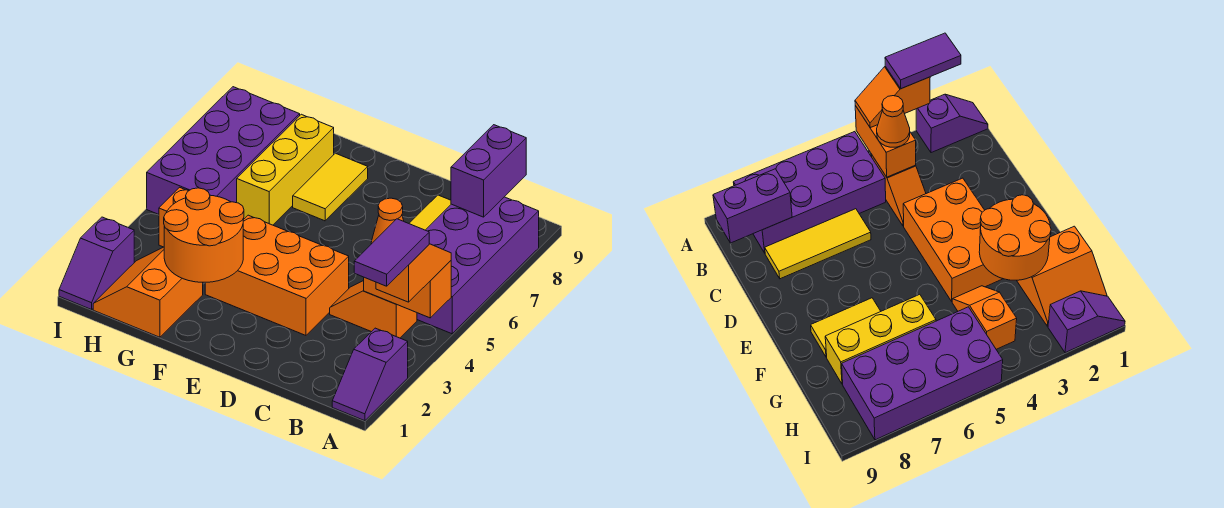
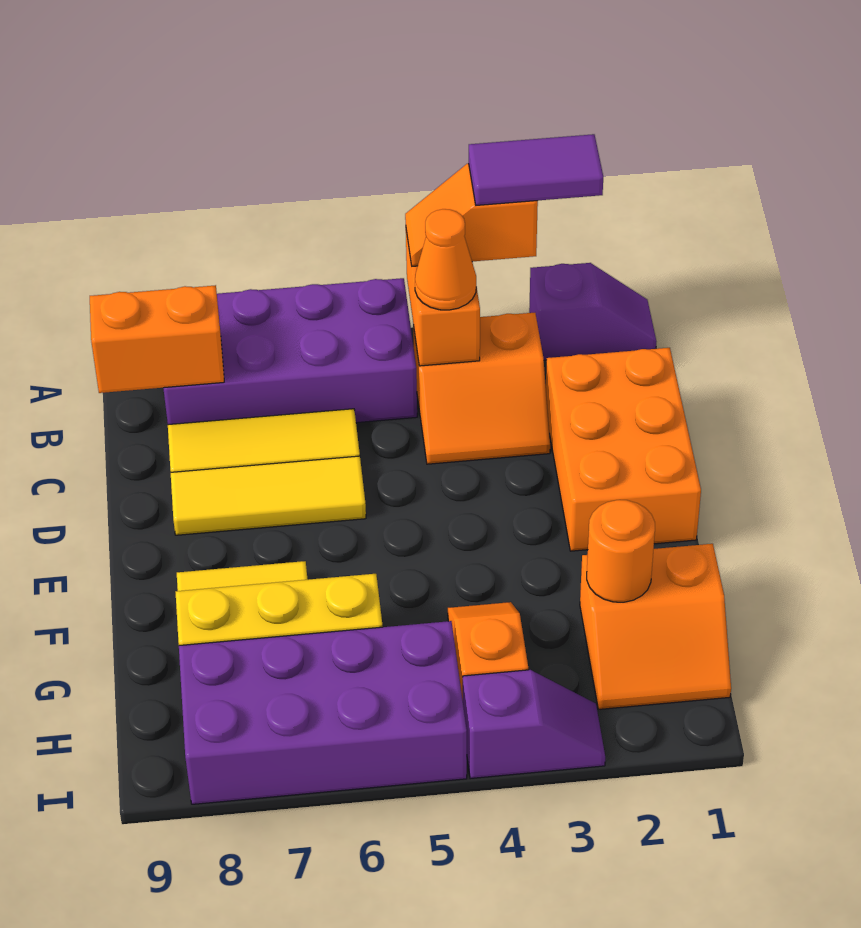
orange slope B4:C4 level 1 top B -> orange slope B3:C4 level 1 top B
purple brick B8:B9 level 2 -> orange brick B8:B9 level 2
orange brick D3:F4 level 1 -> orange brick C1:E2 level 1
none -> yellow tile D6:D8 level 1
orange round brick F2:G3 level 2 -> orange round brick G2 level 2
purple slope I1:I2 level 1 top 2 -> purple slope I3:I4 level 1 top 4

